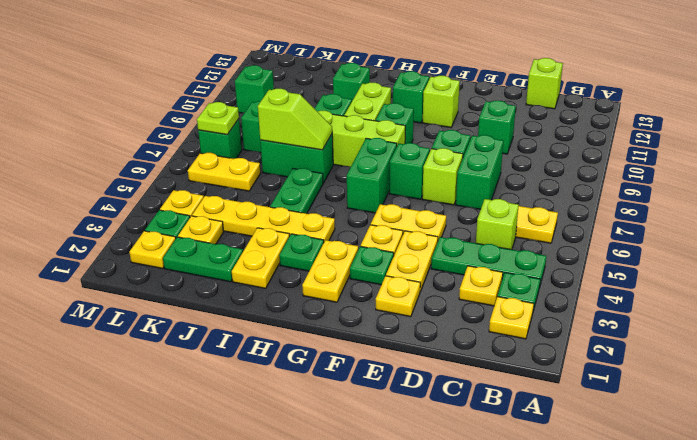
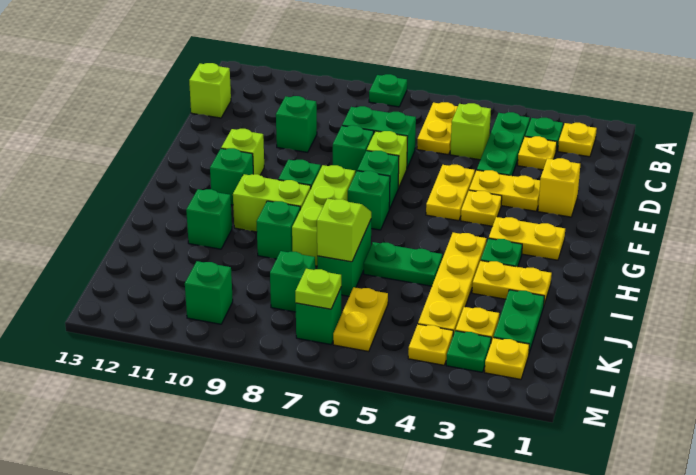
yellow plate E2 level 1 -> yellow brick E2 level 1
green plate F3 level 1 -> green plate A8 level 1
green brick G6:G7 level 1 -> green brick G7 level 1

